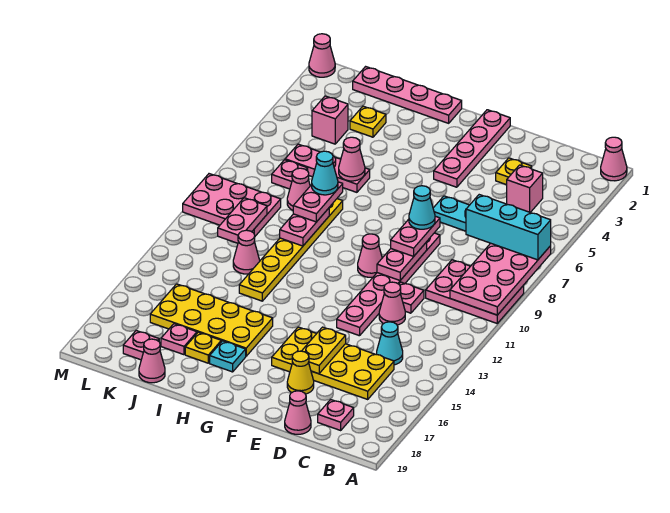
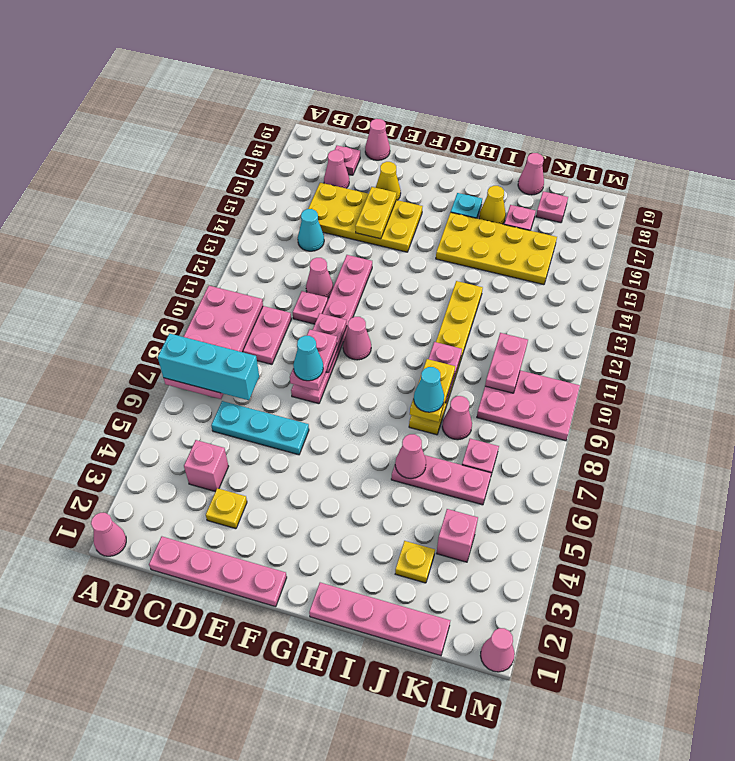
pink plate F1:F4 level 1 -> pink plate C1:F1 level 1
pink plate I8:I9 level 3 -> yellow plate I8:I9 level 3
yellow plate I17 level 1 -> yellow cone I17 level 1
pink cone J12 level 1 -> pink cone C17 level 1

